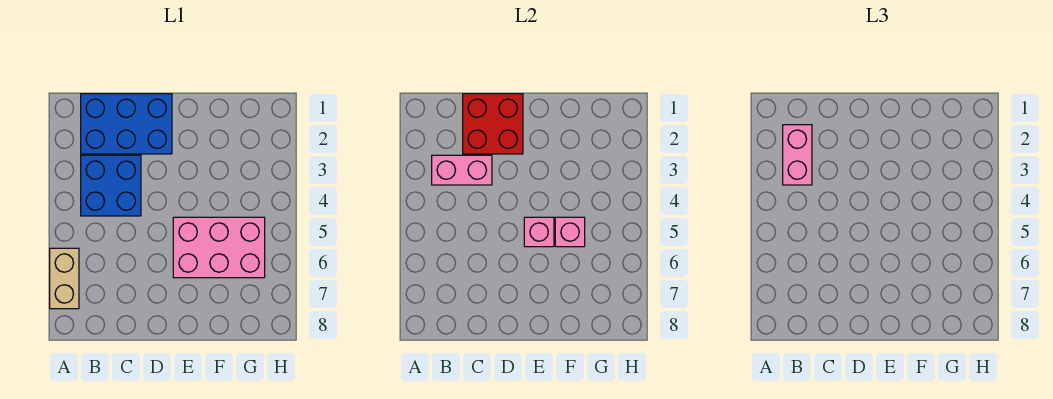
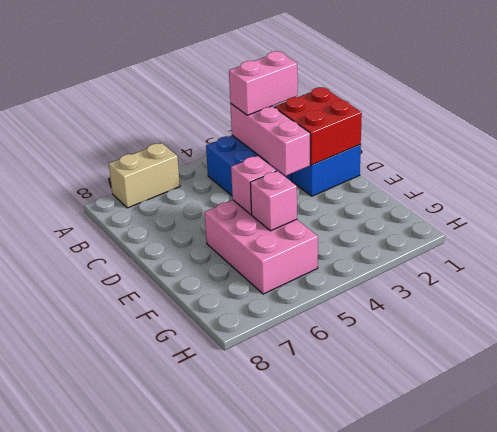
pink brick B3:C3 level 2 -> pink brick B3:D3 level 2

